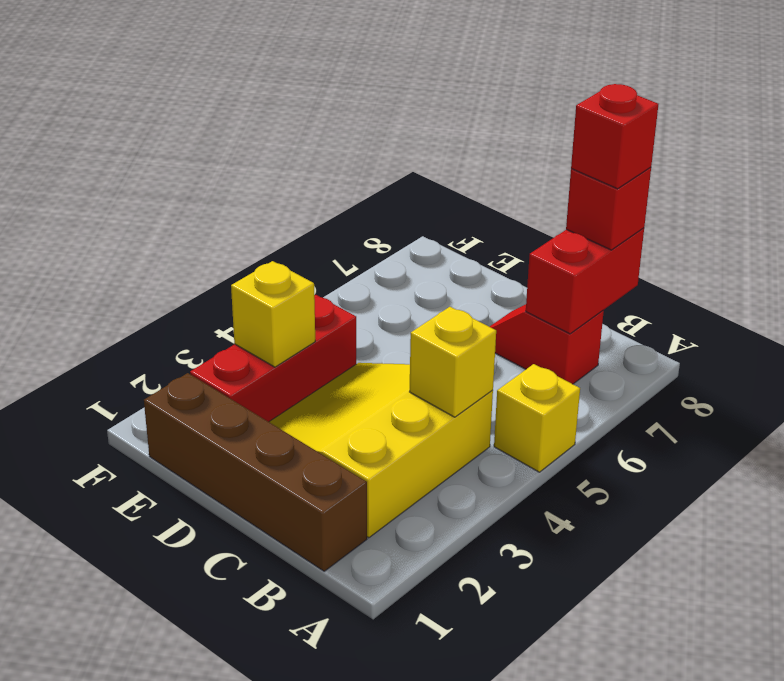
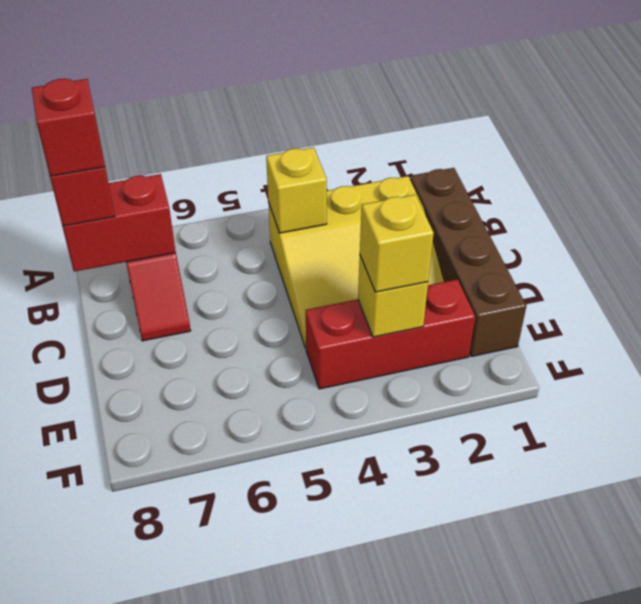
yellow brick A5 level 1 -> yellow brick E3 level 3

